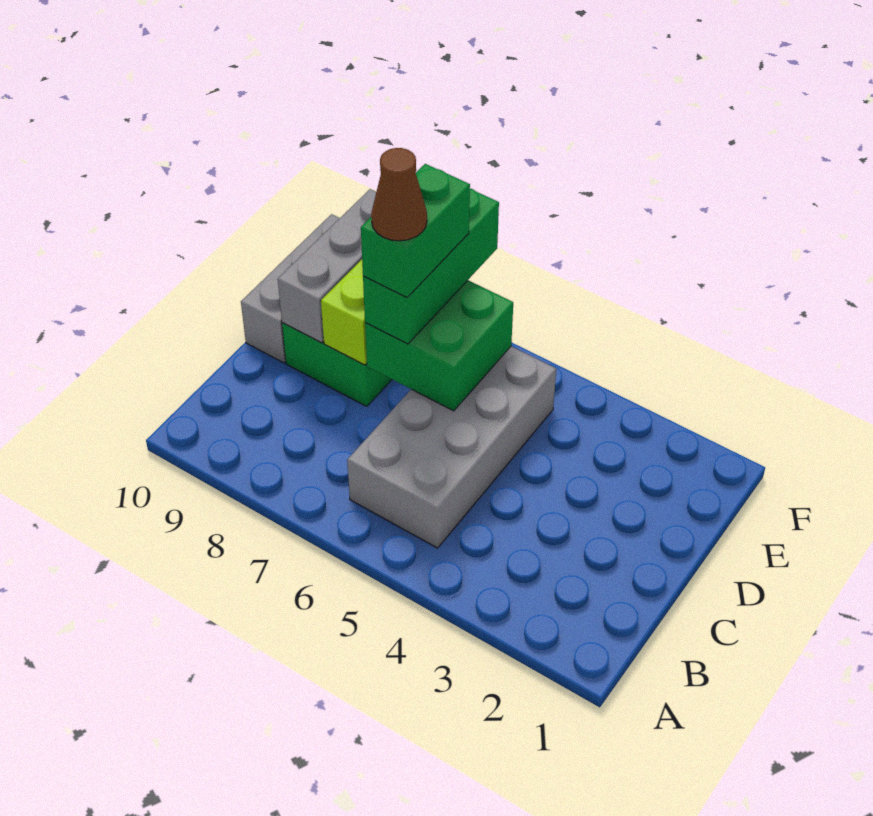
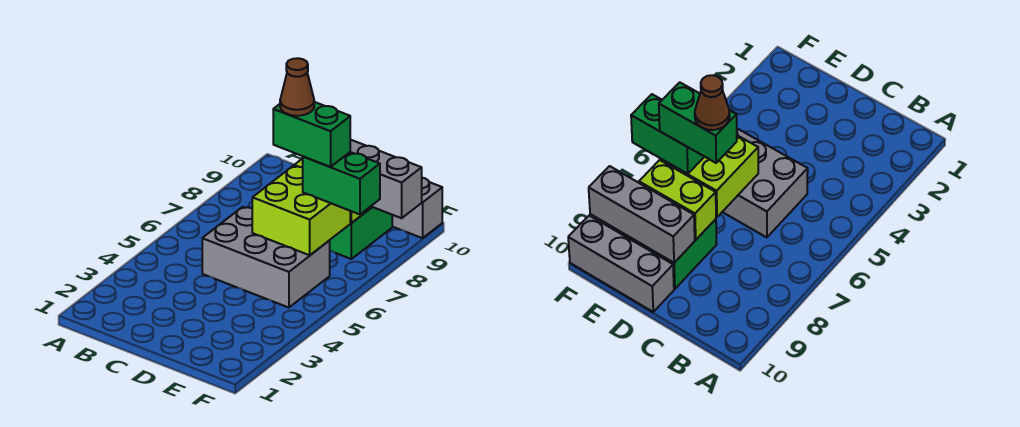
grey brick B5:E6 level 1 -> grey brick C5:E6 level 1
green brick D6:E7 level 2 -> lime brick D6:E7 level 2
green brick D7:F7 level 3 -> green brick E7:F7 level 3

